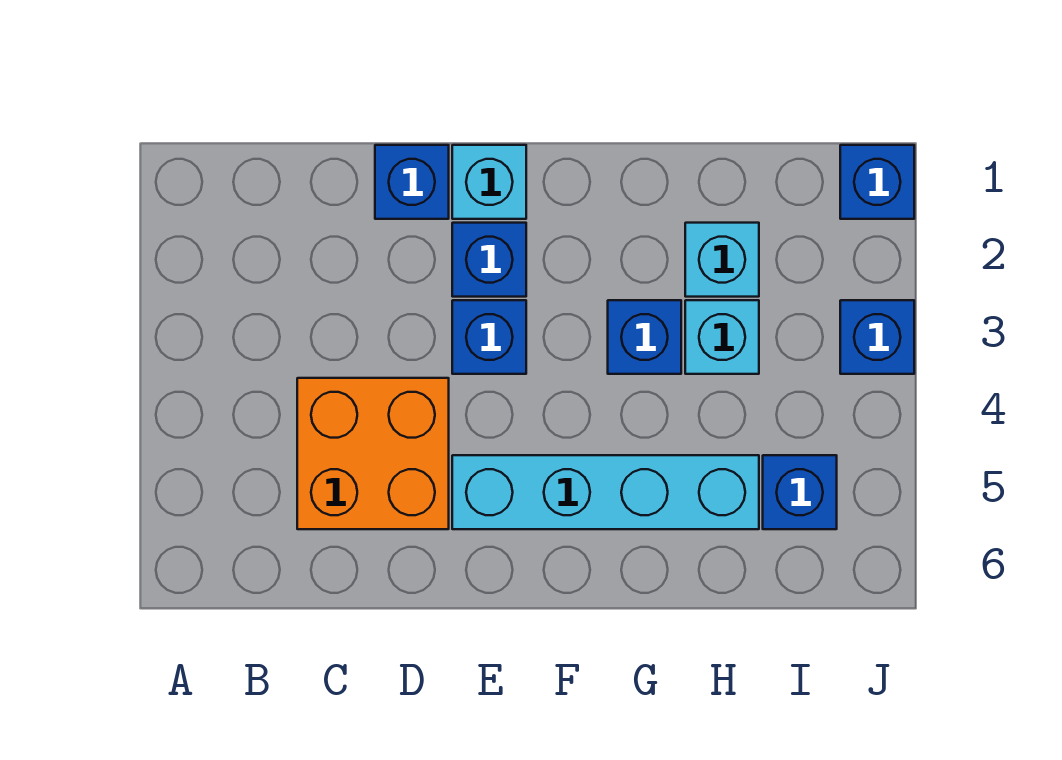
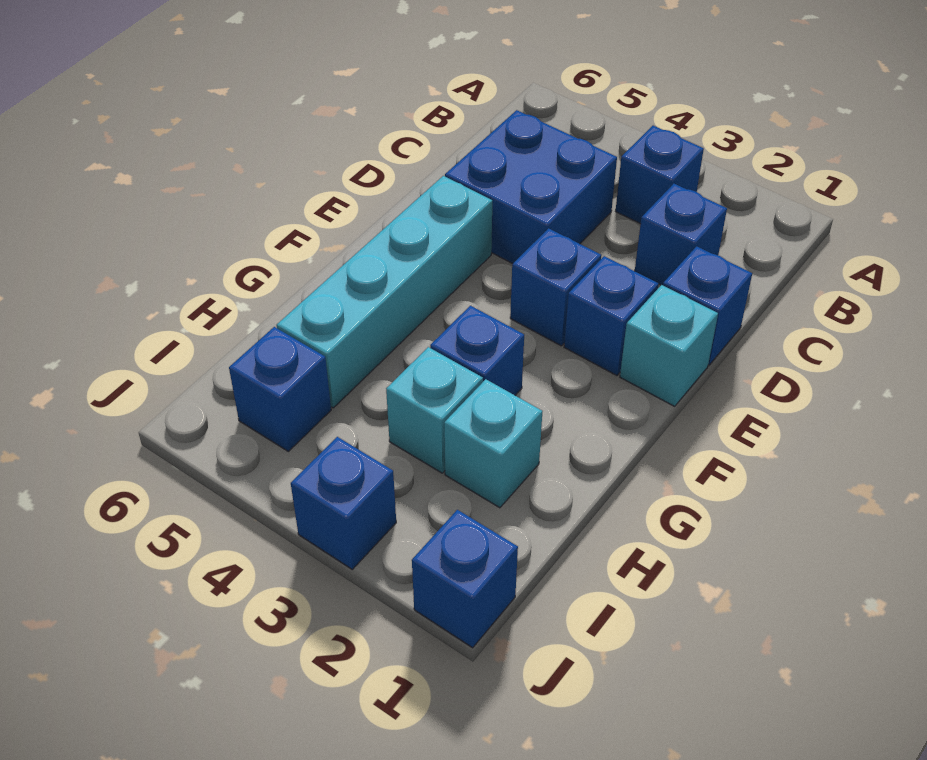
none -> blue brick B3 level 1
none -> blue brick C2 level 1
orange brick C4:D5 level 1 -> blue brick C4:D5 level 1

